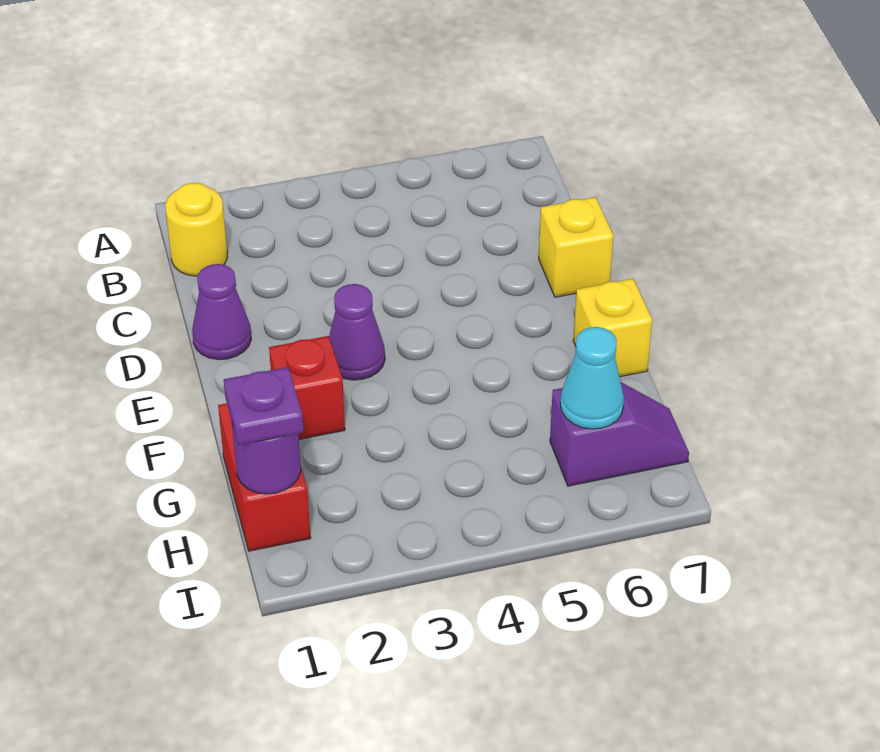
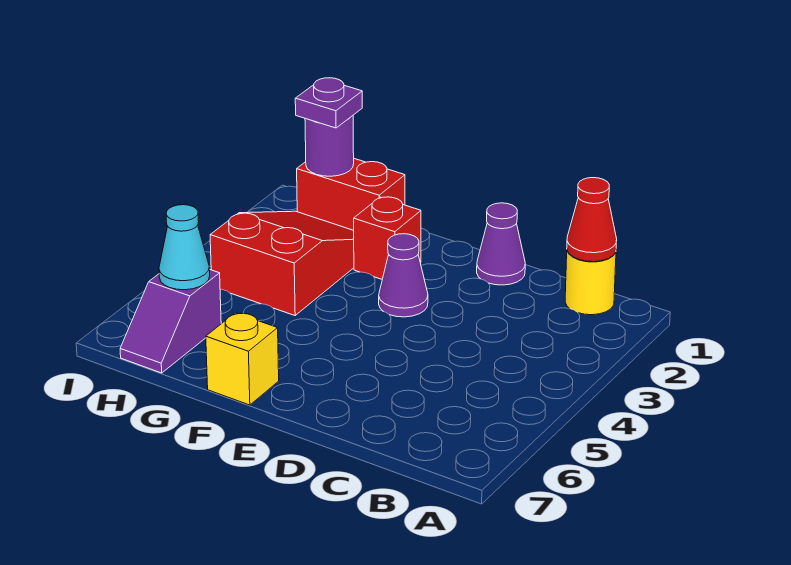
none -> red cone B1 level 2
yellow brick D7 level 1 -> none
none -> red slope G2:H4 level 1 top 4

